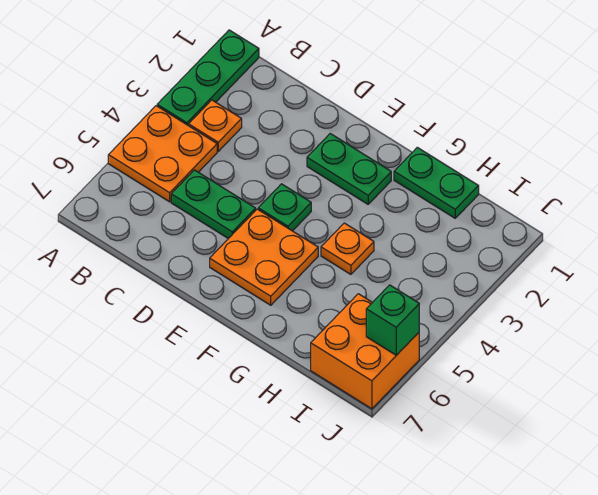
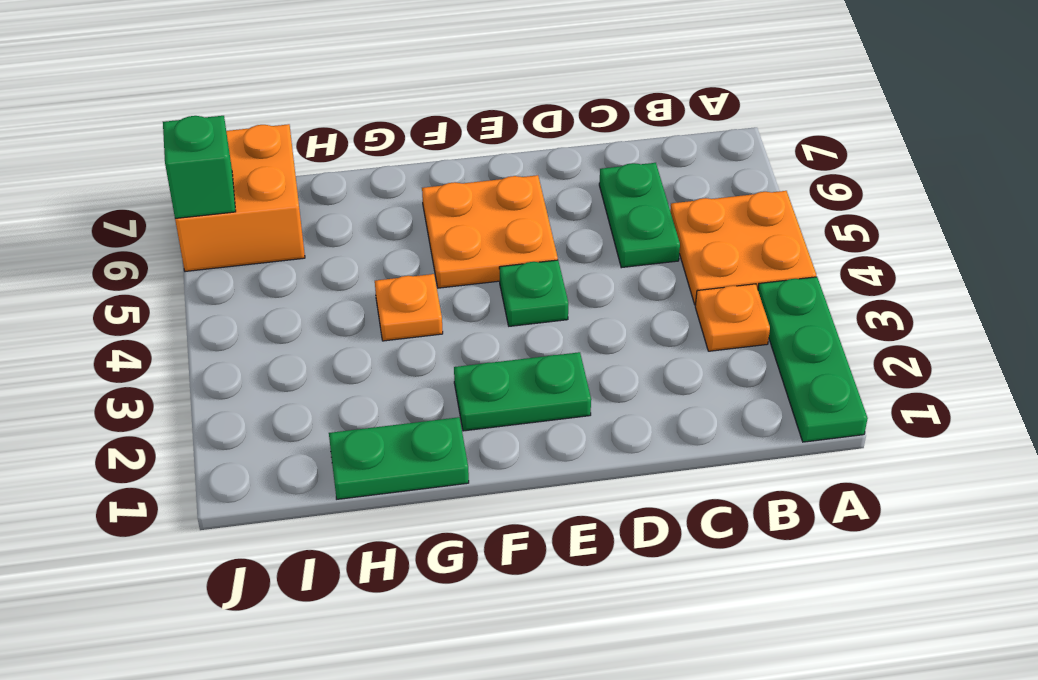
green plate C5:D5 level 1 -> green plate C5:C6 level 1

